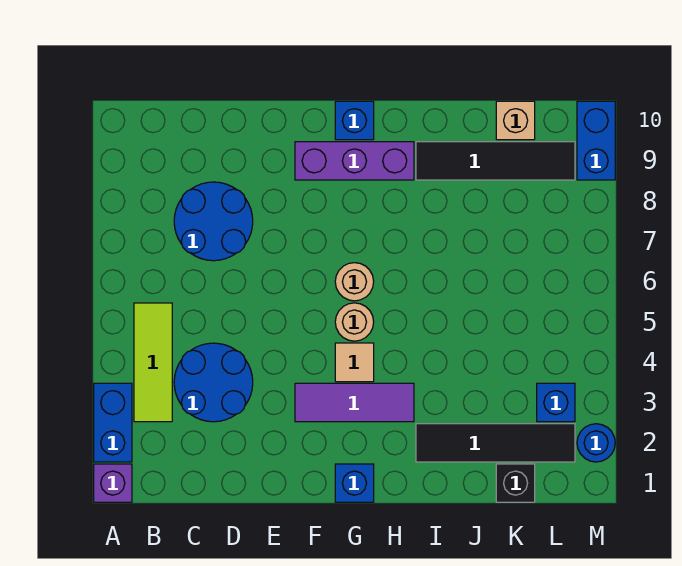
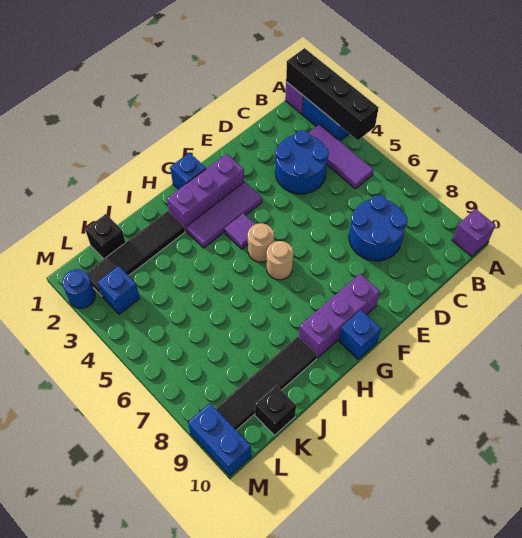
none -> black brick A1:A4 level 2
none -> purple brick A10 level 1
lime tile B3:B5 level 1 -> purple tile B3:B5 level 1
none -> purple brick F2:H2 level 1
tan tile G4 level 1 -> purple tile G4 level 1
tan brick K10 level 1 -> black brick K10 level 1

